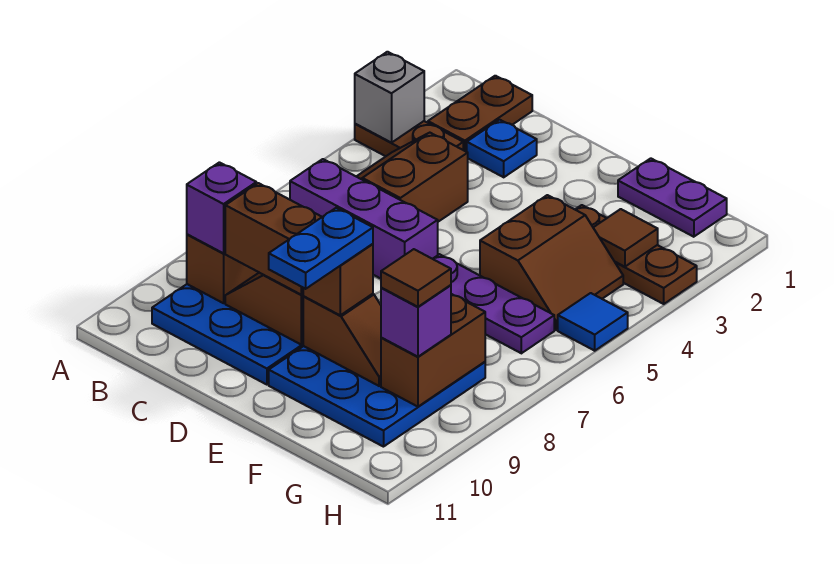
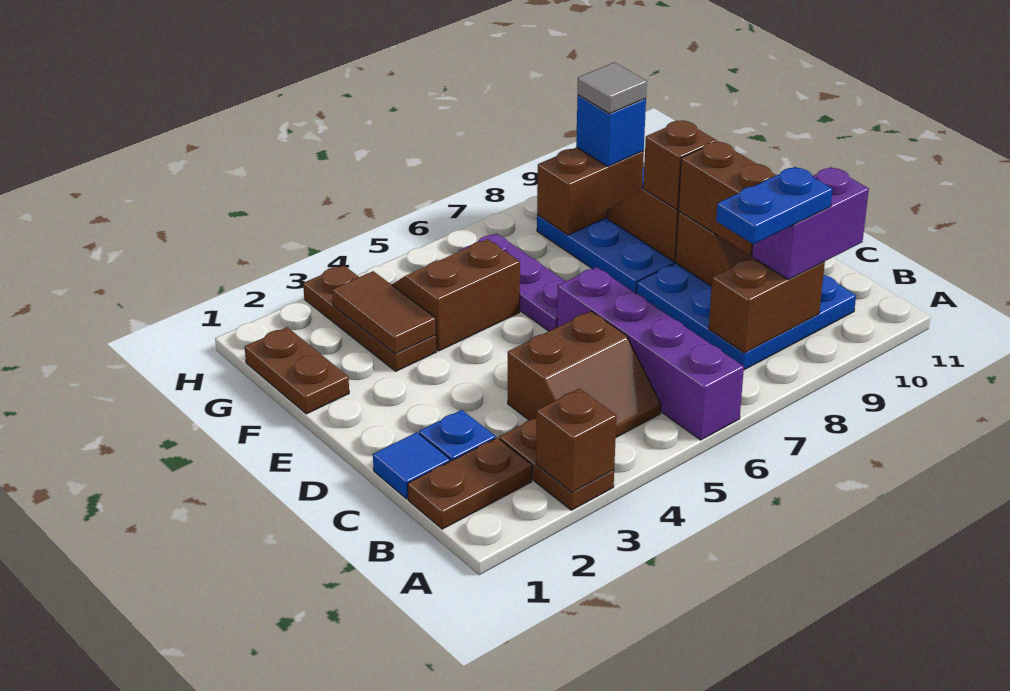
grey brick A3 level 2 -> brown brick A3 level 2
purple brick B6:D6 level 1 -> purple brick A6:D6 level 1
purple brick B9 level 3 -> purple brick B9:B10 level 3
blue plate E9:E10 level 4 -> blue plate B8:B9 level 4
purple plate F1:G1 level 1 -> brown plate F1:G1 level 1
brown tile G3 level 2 -> brown tile F3:G3 level 2
purple brick G9 level 3 -> blue brick G9 level 3
brown tile G9 level 4 -> grey tile G9 level 4
blue tile H5 level 1 -> blue tile C1 level 1

